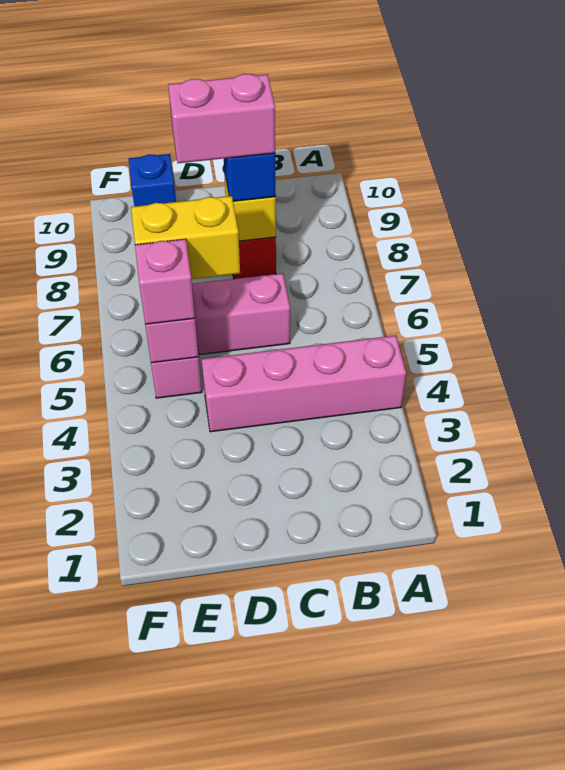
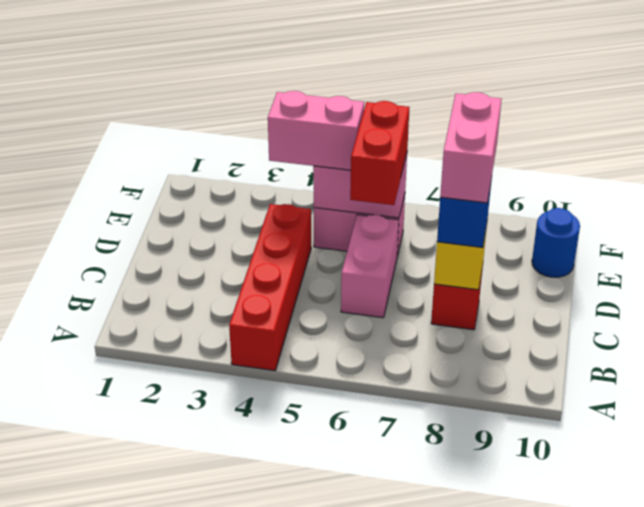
pink brick A4:D4 level 1 -> red brick A4:D4 level 1
yellow brick D6:E6 level 3 -> red brick D6:E6 level 3
pink brick E5 level 3 -> pink brick E4:E5 level 3
blue brick E10 level 1 -> blue round brick E10 level 1

